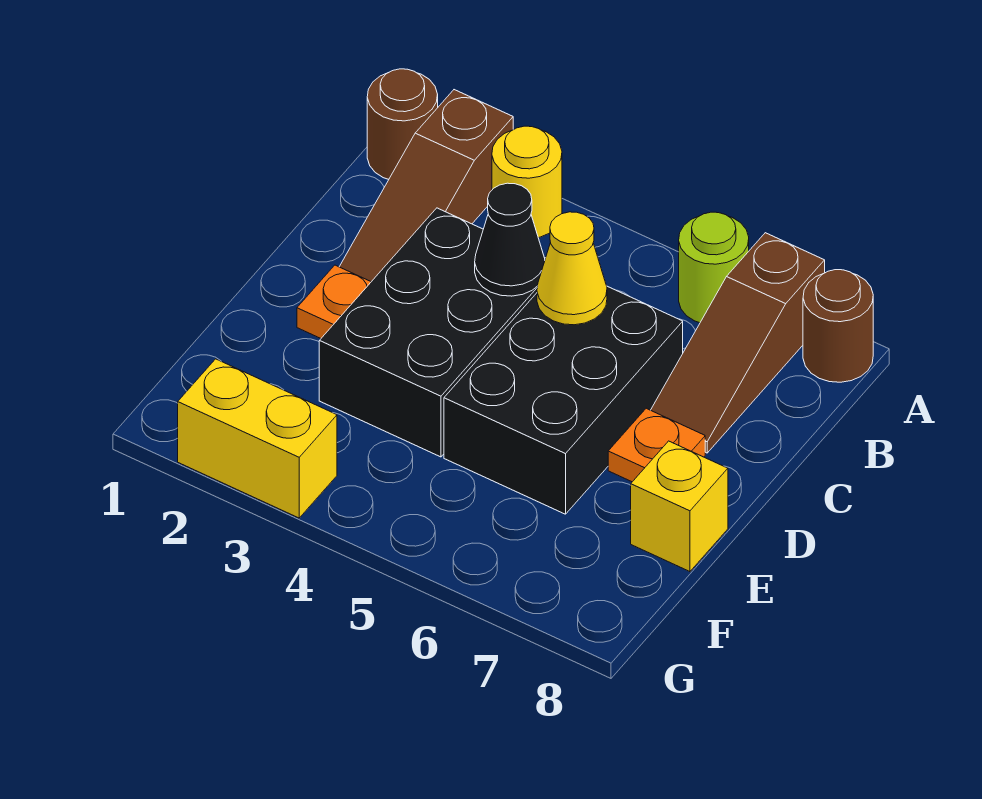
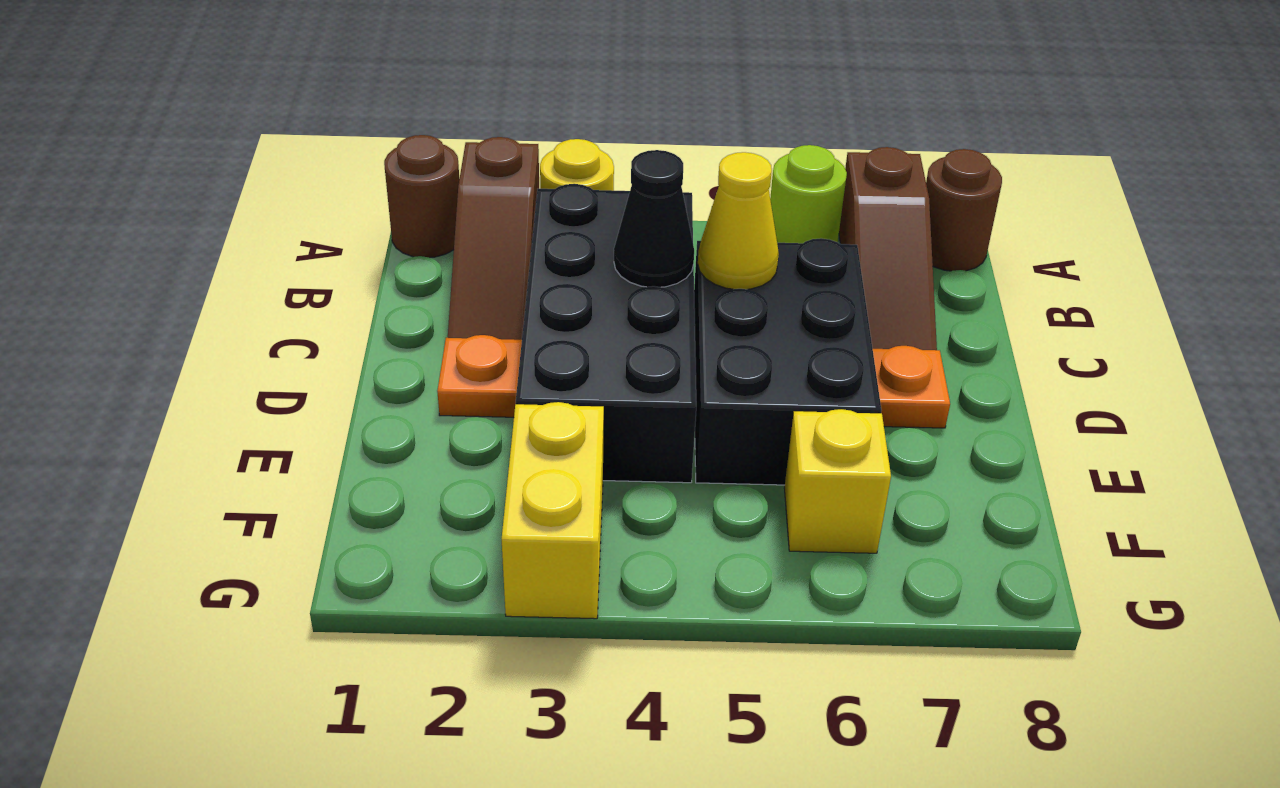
black brick C3:E4 level 1 -> black brick B3:E4 level 1
yellow brick E8 level 1 -> yellow brick F6 level 1
yellow brick G2:G3 level 1 -> yellow brick F3:G3 level 1

